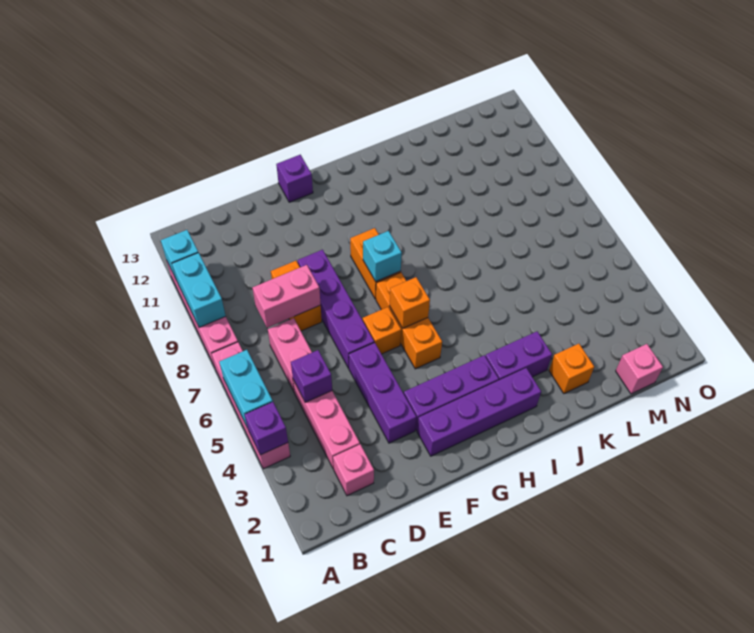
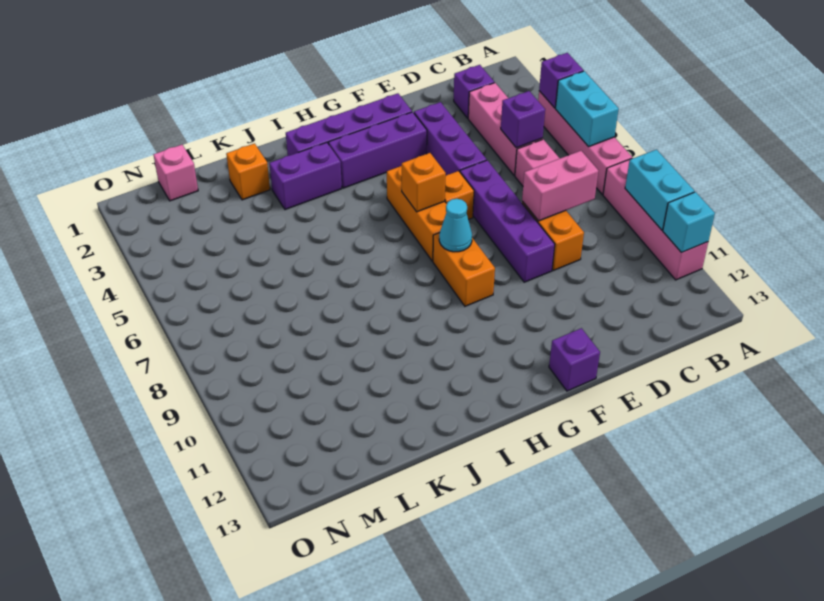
pink brick C2 level 1 -> purple brick C2 level 1
cyan brick G8 level 2 -> cyan cone G8 level 2

